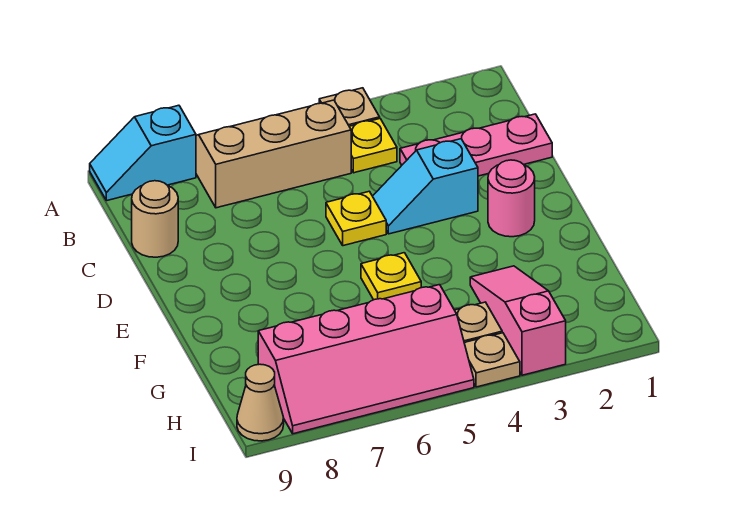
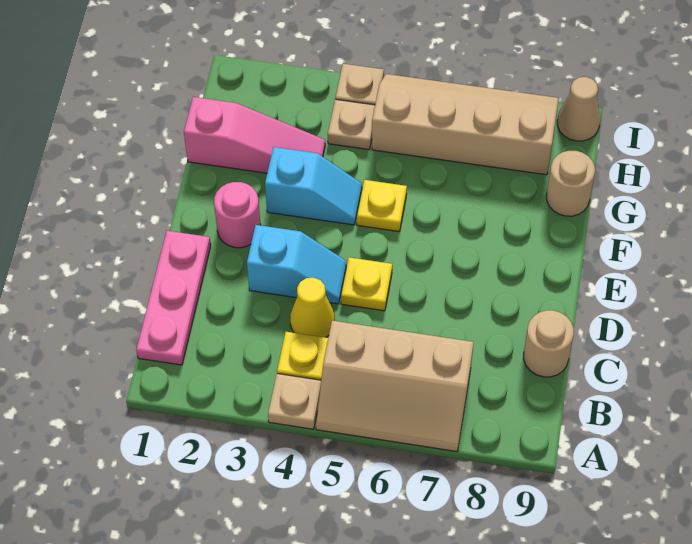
cyan slope A8:A9 level 1 top 8 -> cyan slope F3:F4 level 1 top 3
pink plate C1:C3 level 1 -> pink plate B1:D1 level 1
none -> yellow cone C4 level 1
pink slope G3:I3 level 1 top I -> pink slope G1:G3 level 1 top 1
none -> tan round brick G9 level 1
pink slope H5:I8 level 1 top H -> tan slope H5:I8 level 1 top H

